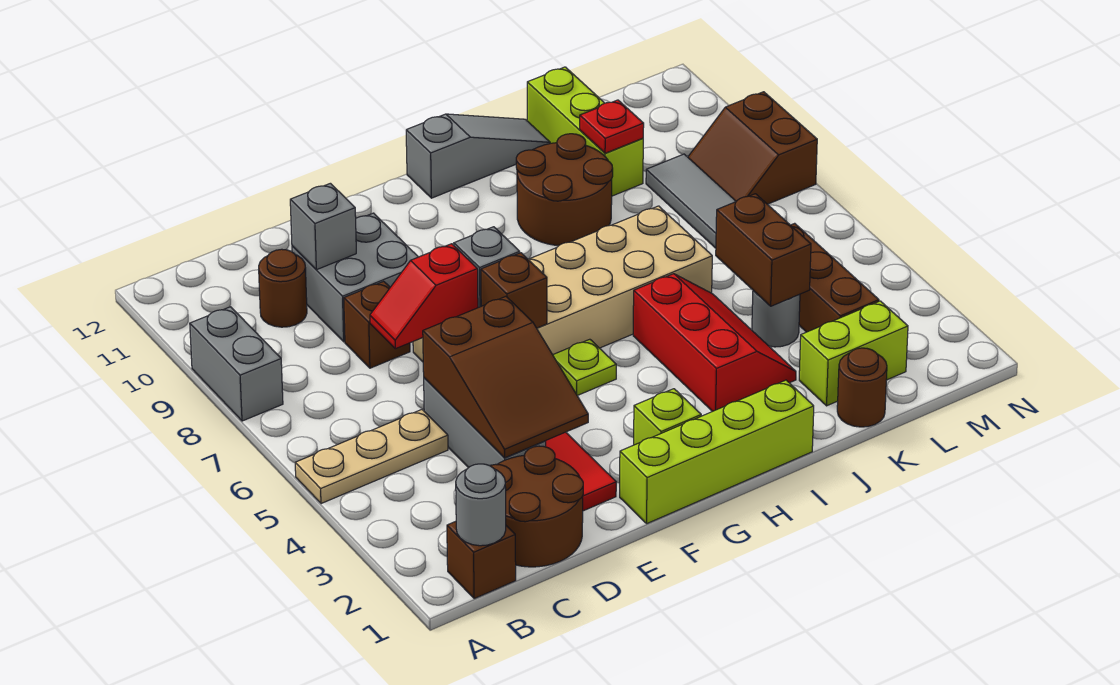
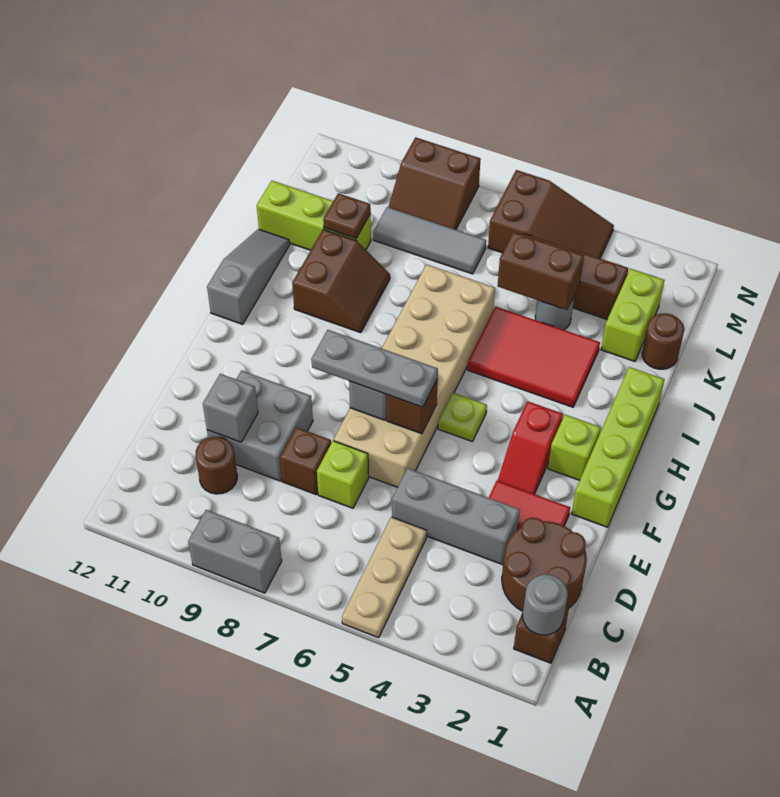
brown slope D3:E5 level 2 top 5 -> brown slope M4:N6 level 1 top 6
none -> lime brick D7 level 1
red slope D7:E7 level 2 top E -> red slope F3:G3 level 1 top G
none -> grey plate F6:F8 level 3
red slope I3:J5 level 1 top I -> red tile I3:J5 level 1
brown round brick I9:J10 level 1 -> brown slope I9:J10 level 1 top 10
red plate K10 level 2 -> brown plate K10 level 2

